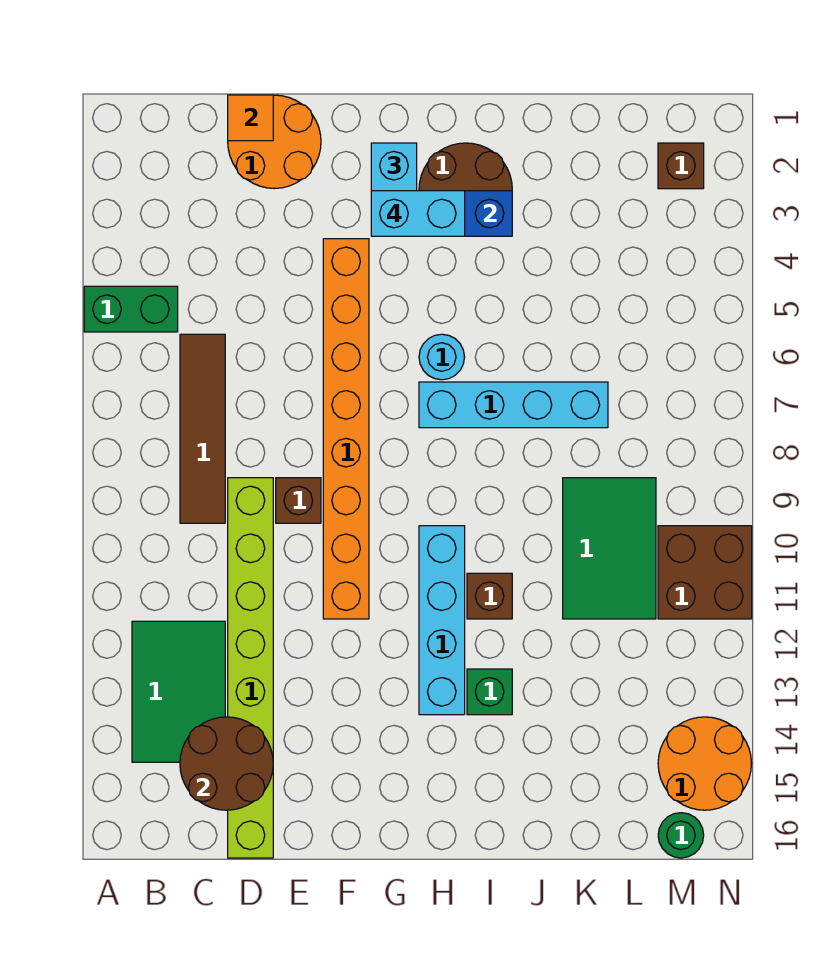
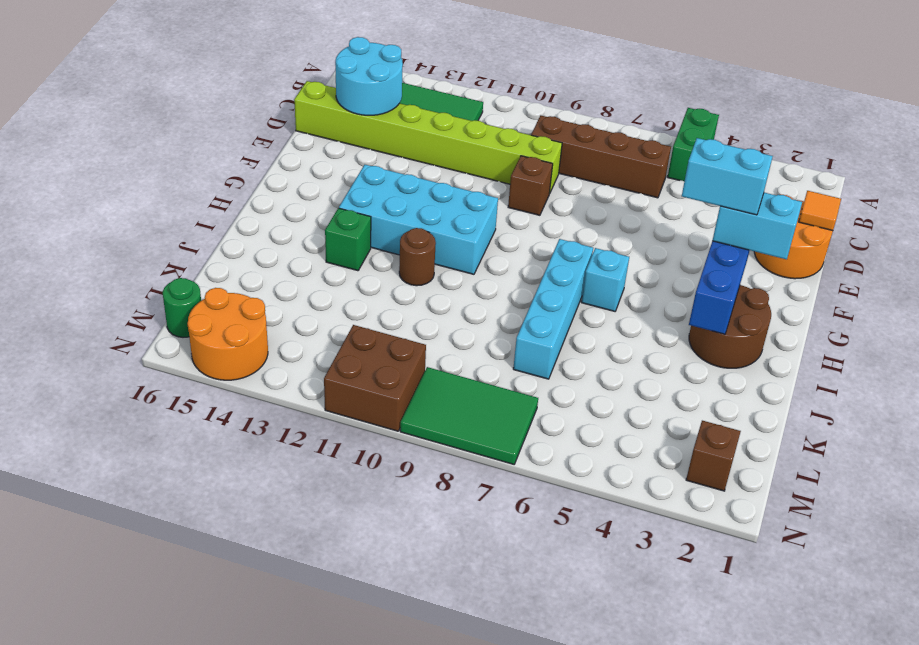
brown tile C6:C9 level 1 -> brown brick C6:C9 level 1
brown round brick C14:D15 level 2 -> cyan round brick C14:D15 level 2
orange brick F4:F11 level 1 -> none
cyan brick G3:H3 level 4 -> cyan brick G3:G4 level 4
cyan round brick H6 level 1 -> cyan brick H6 level 1
cyan brick H10:H13 level 1 -> cyan brick G10:H13 level 1
brown brick I11 level 1 -> brown round brick I11 level 1
green tile K9:L11 level 1 -> green tile M7:N9 level 1

